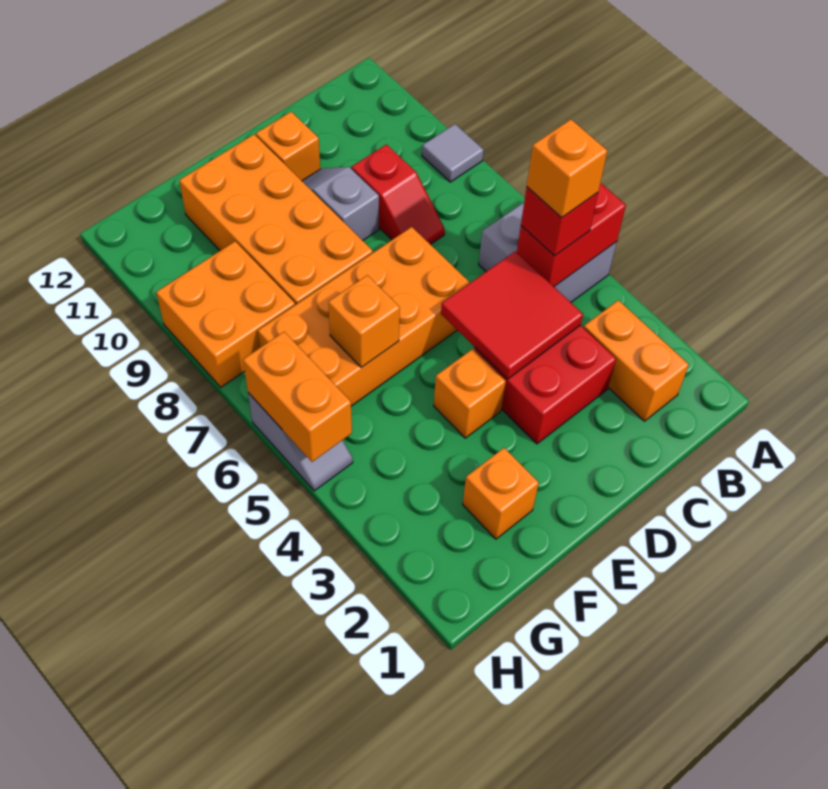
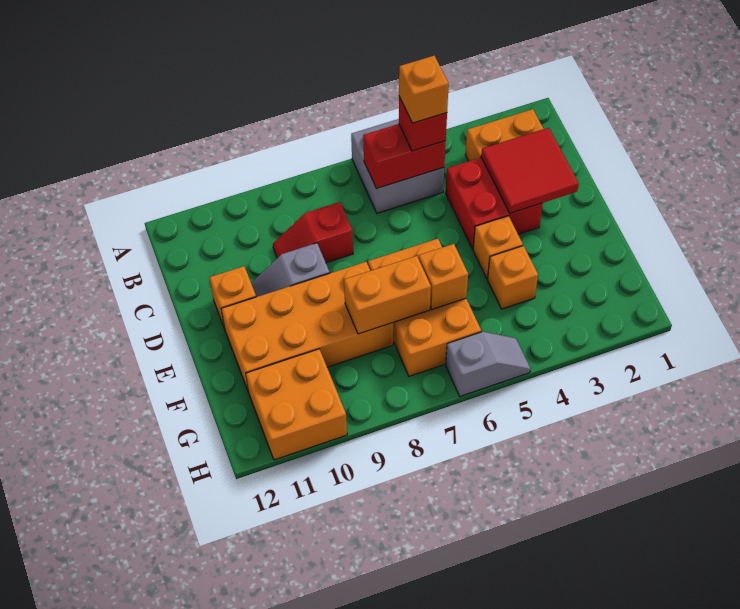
red brick A5:B5 level 2 -> red brick B5:B6 level 2
grey tile A9 level 1 -> none
red tile C4:D5 level 2 -> red tile C2:D3 level 2
red slope C8:C9 level 1 top 9 -> red slope C8:C9 level 1 top 8
orange brick D6:G7 level 1 -> orange brick E6:G7 level 1
orange brick F2 level 1 -> orange brick F4 level 1
orange brick G8:H9 level 1 -> orange brick G10:H11 level 1
orange brick H5:H6 level 2 -> orange brick F7:F8 level 2

